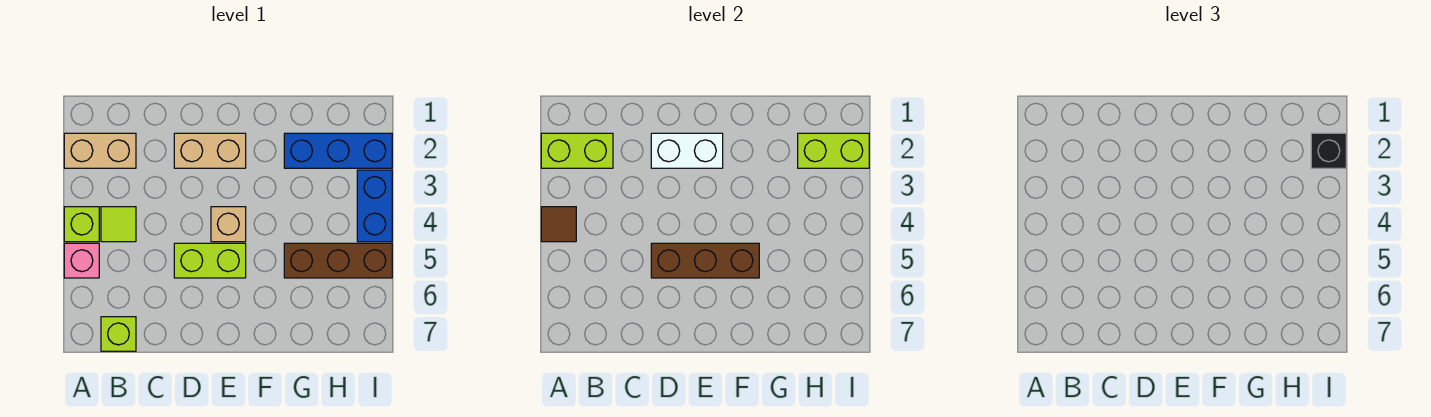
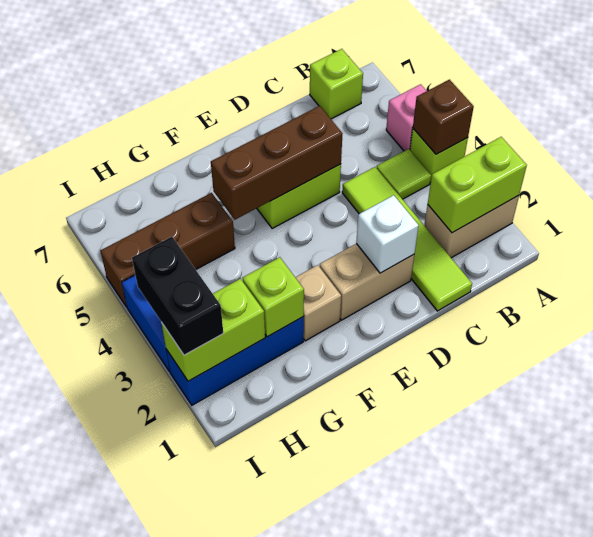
brown tile A4 level 2 -> brown brick A4 level 2
none -> lime tile C1:C4 level 1
white brick D2:E2 level 2 -> white brick D2 level 2
tan brick E4 level 1 -> tan brick F2 level 1
none -> lime brick G2 level 2
black brick I2 level 3 -> black brick I2:I3 level 3

